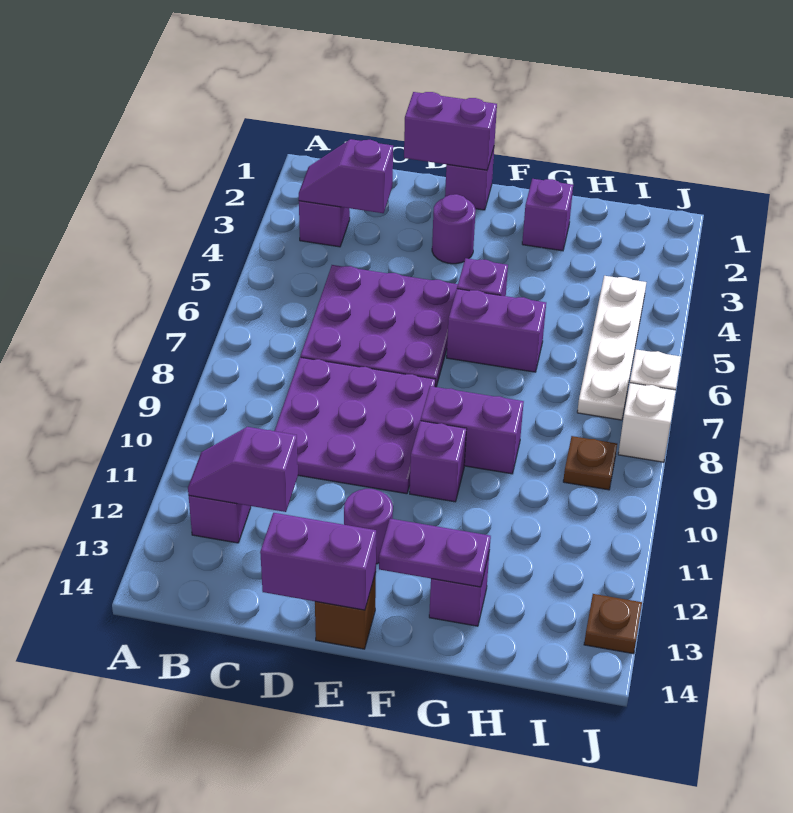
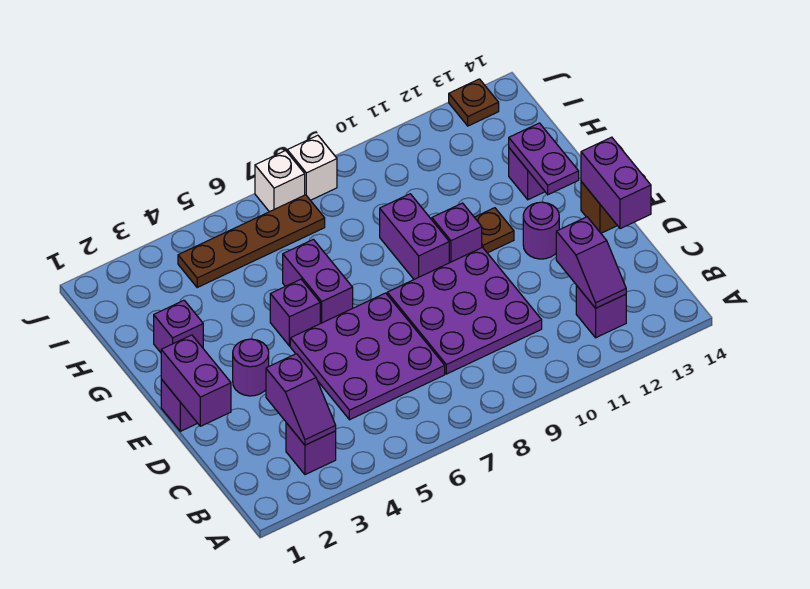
white plate I4:I7 level 1 -> brown plate I4:I7 level 1
brown plate I9 level 1 -> brown plate F11 level 1

